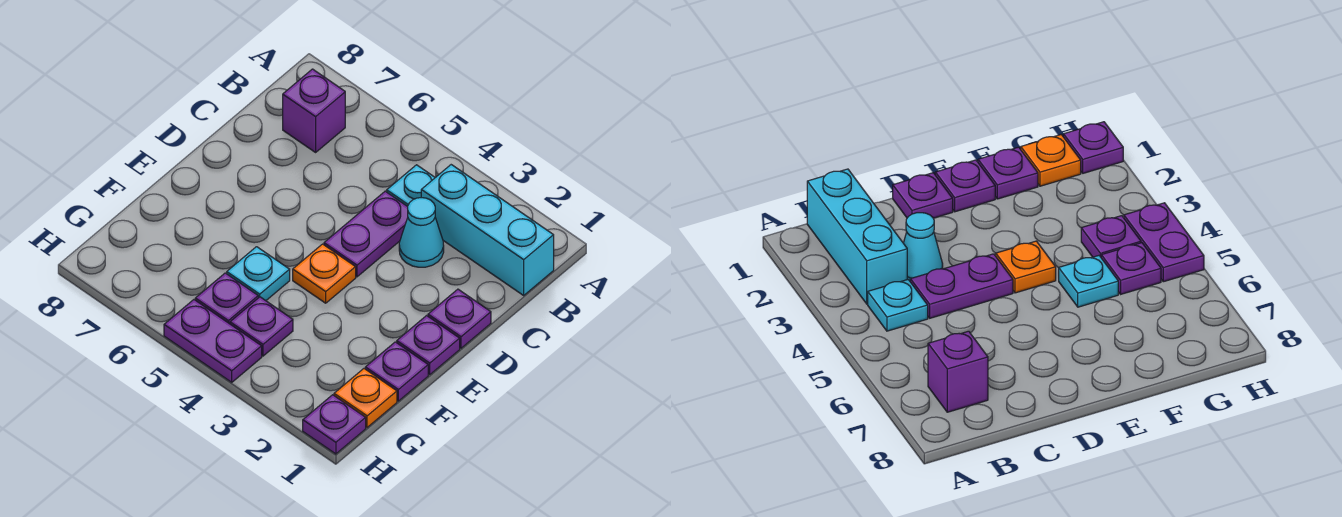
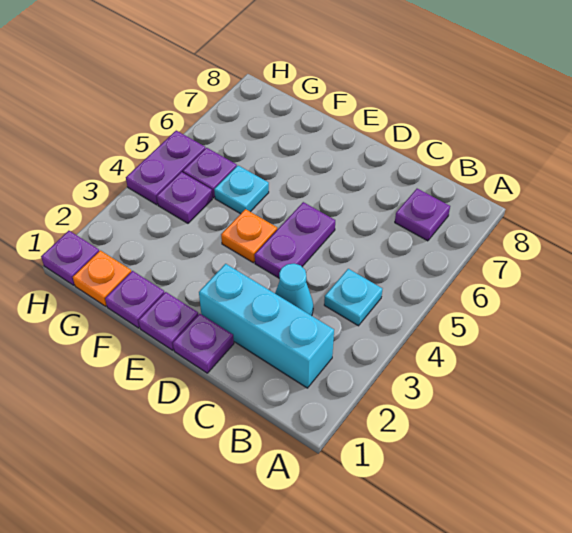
cyan brick B1:B3 level 1 -> cyan brick B2:D2 level 1
purple brick B7 level 1 -> purple plate B7 level 1
purple plate C4:D4 level 1 -> purple plate D4:D5 level 1

